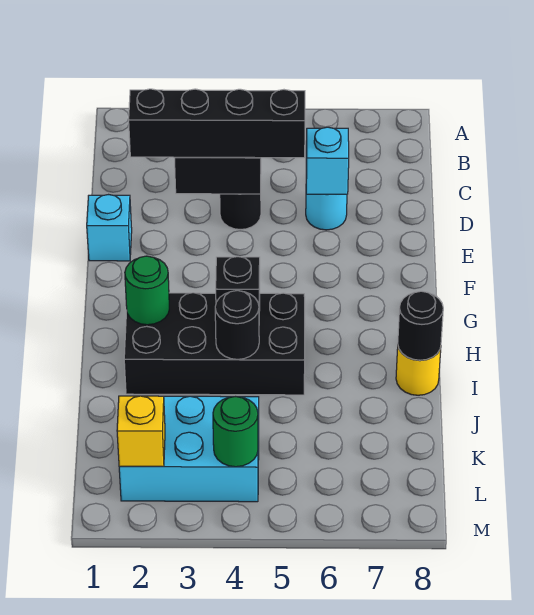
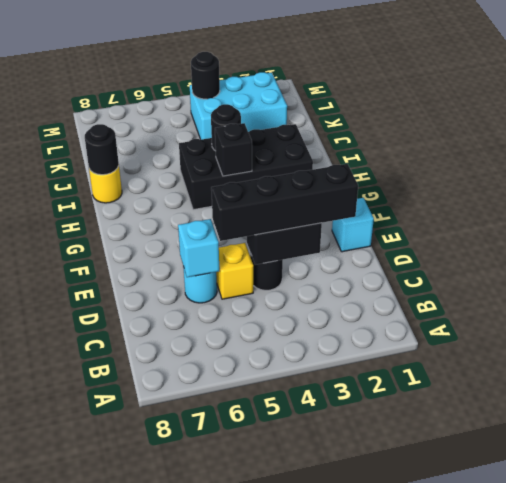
green round brick H2 level 2 -> none
yellow brick L2 level 2 -> yellow brick D5 level 1
green round brick L4 level 2 -> black round brick L4 level 2

